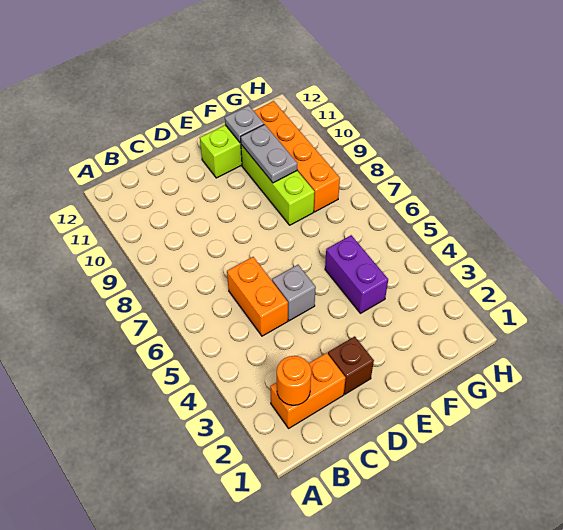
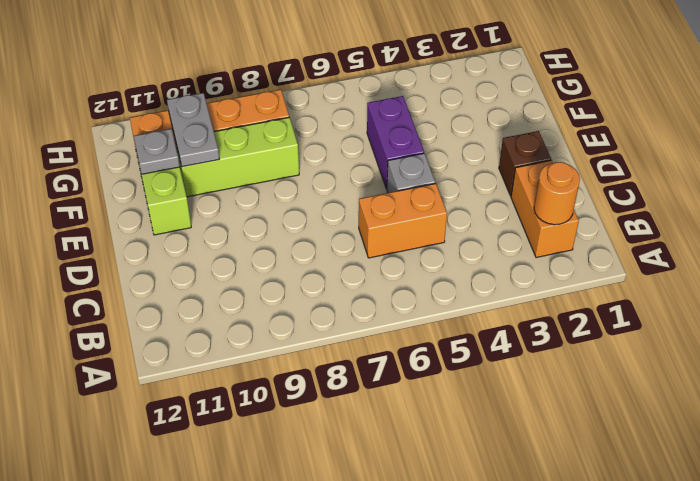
purple brick F4:F5 level 1 -> purple brick E5:F5 level 1
grey plate F9:F10 level 2 -> grey plate F10:G10 level 2

